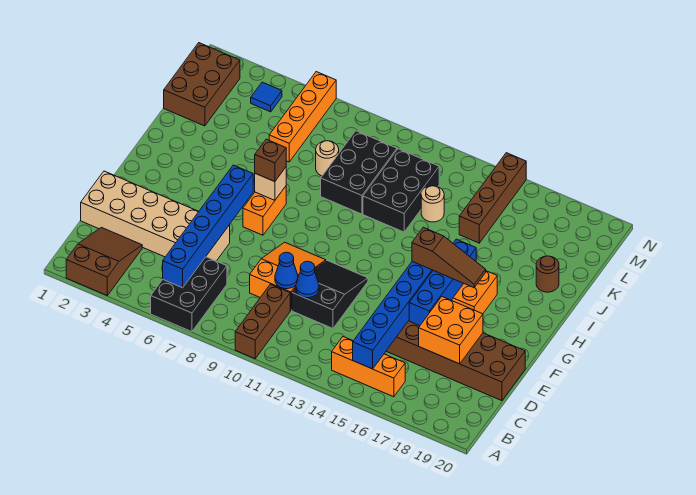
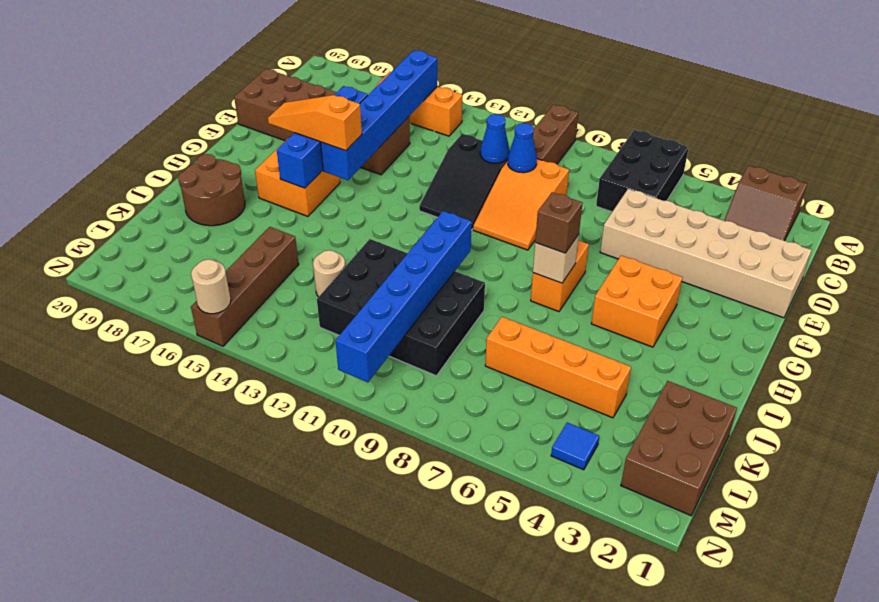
brown slope A2:C3 level 1 top A -> brown slope A2:B3 level 1 top A
blue brick B6:G6 level 2 -> blue brick I10:N10 level 2
orange brick D17:E18 level 2 -> orange brick G4:H5 level 1
brown slope G15:G17 level 3 top 15 -> orange slope G15:G17 level 3 top 15
brown round brick J19 level 1 -> brown round brick I18:J19 level 1
orange brick K6:N6 level 1 -> orange brick K4:K7 level 1
tan round brick K8 level 1 -> tan round brick N15 level 2

